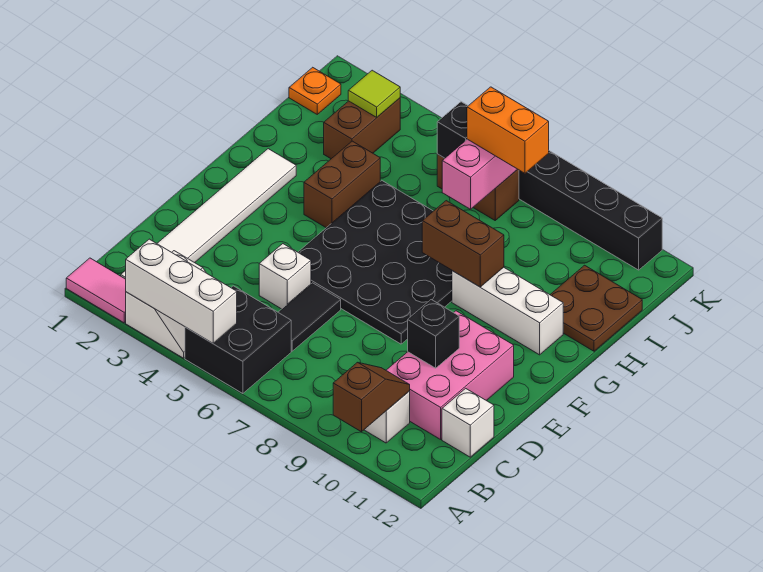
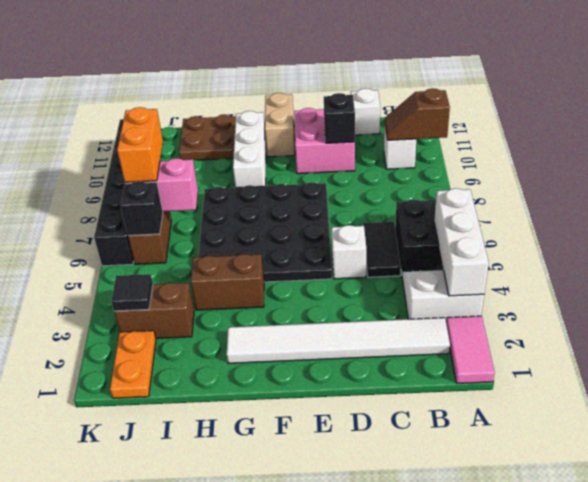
black tile C6:D6 level 1 -> black tile C5:C6 level 1
pink brick C10:E11 level 1 -> pink brick D10:E11 level 1
none -> tan brick F11:F12 level 1
brown brick G8:G9 level 2 -> none
orange plate J1 level 1 -> orange plate J1:J2 level 1
lime tile J3 level 2 -> black tile J3 level 2

